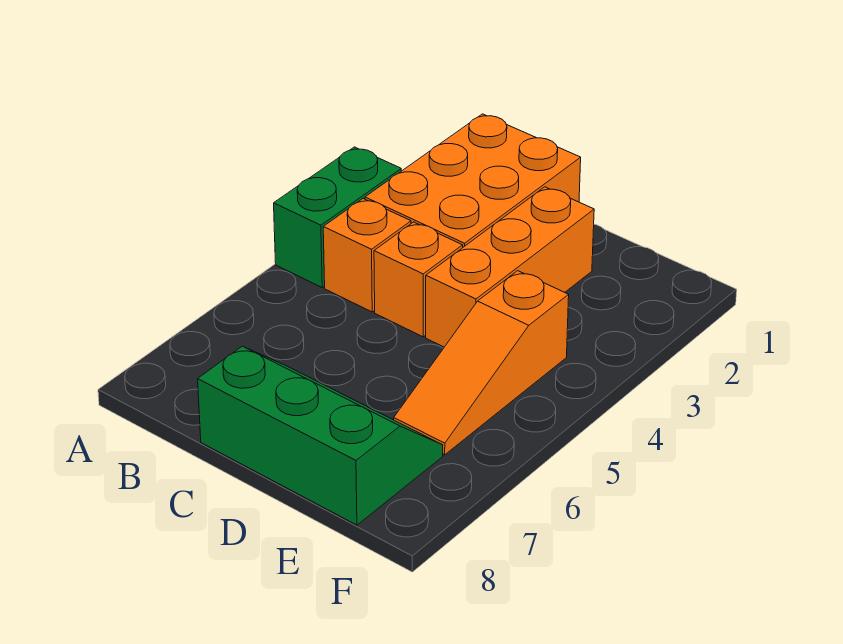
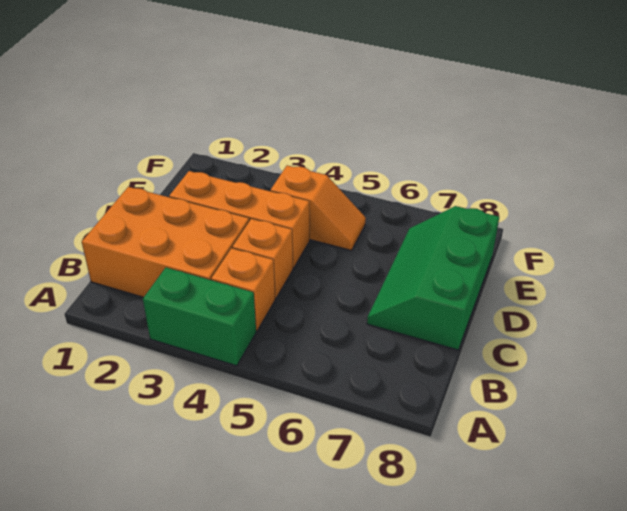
orange slope E4:E6 level 1 top 4 -> orange slope E4:E5 level 1 top 4

